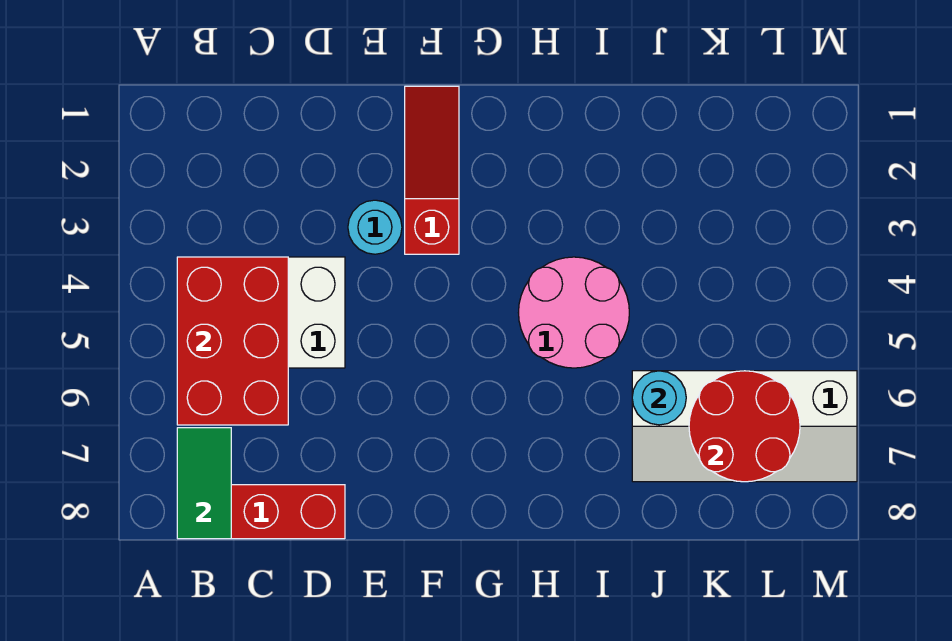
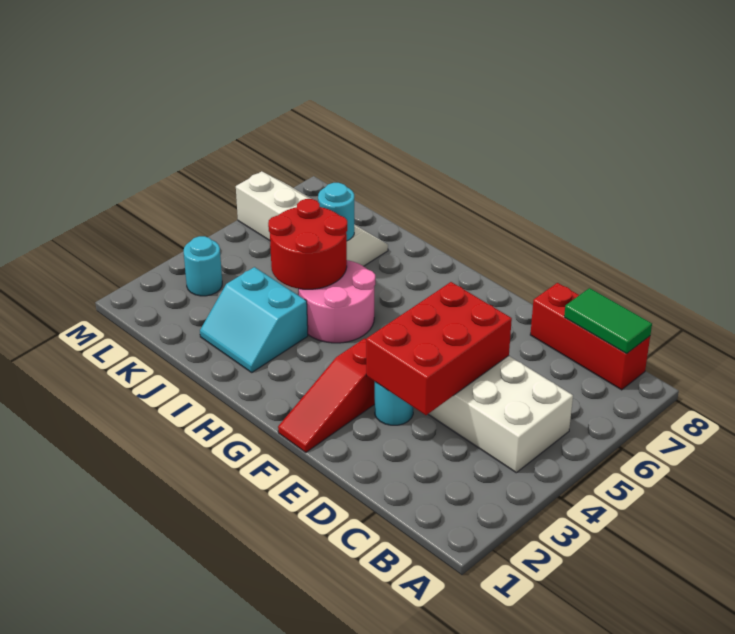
red brick B4:C6 level 2 -> red brick D3:E5 level 2
green tile B7:B8 level 2 -> green tile B8:C8 level 2
none -> cyan slope I2:J3 level 1 top 3
red round brick K6:L7 level 2 -> red round brick I4:J5 level 2
none -> cyan round brick L3 level 1

